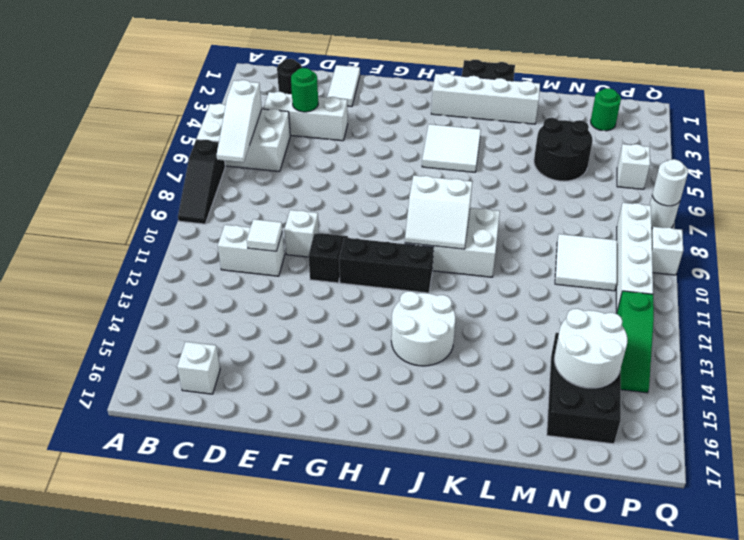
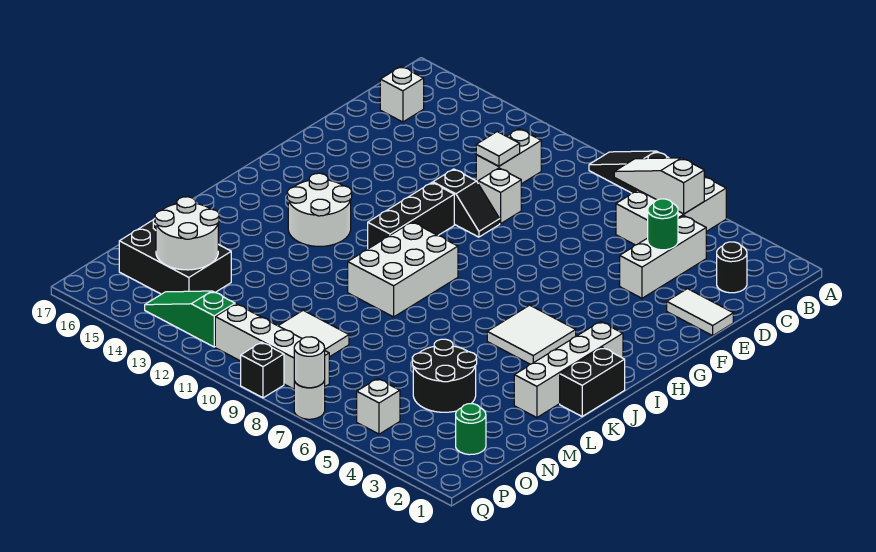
white slope I9:J10 level 2 top 9 -> none
white brick Q9 level 1 -> black brick Q9 level 1

